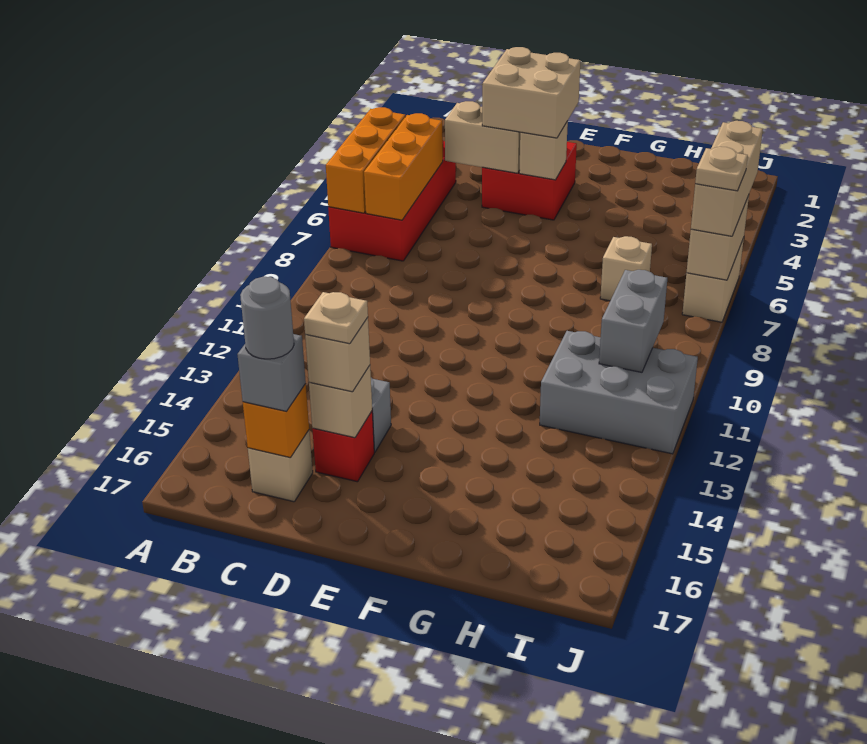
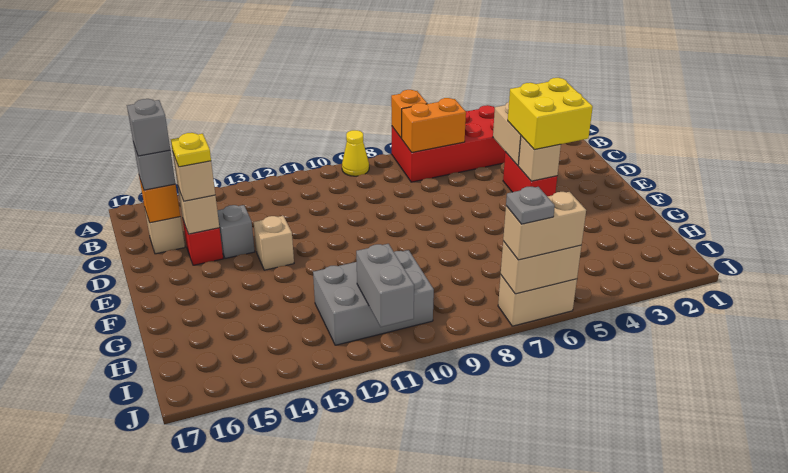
orange brick A5:A7 level 2 -> orange brick A7 level 2
none -> yellow cone A9 level 1
orange brick B5:B7 level 2 -> orange brick B6:B7 level 2
grey round brick C16 level 4 -> grey brick C16 level 4
red brick D3:E4 level 1 -> red brick D4:E4 level 1
tan brick D3:E4 level 3 -> yellow brick D3:E4 level 3
tan plate D15 level 4 -> yellow plate D15 level 4
tan brick H7 level 1 -> tan brick E13 level 1
grey brick H11:J12 level 1 -> grey brick H10:I12 level 1
grey brick I10:I11 level 2 -> grey brick I11:J11 level 2
tan brick J5:J7 level 3 -> tan brick J6:J7 level 3
tan plate J7 level 4 -> grey plate J7 level 4

